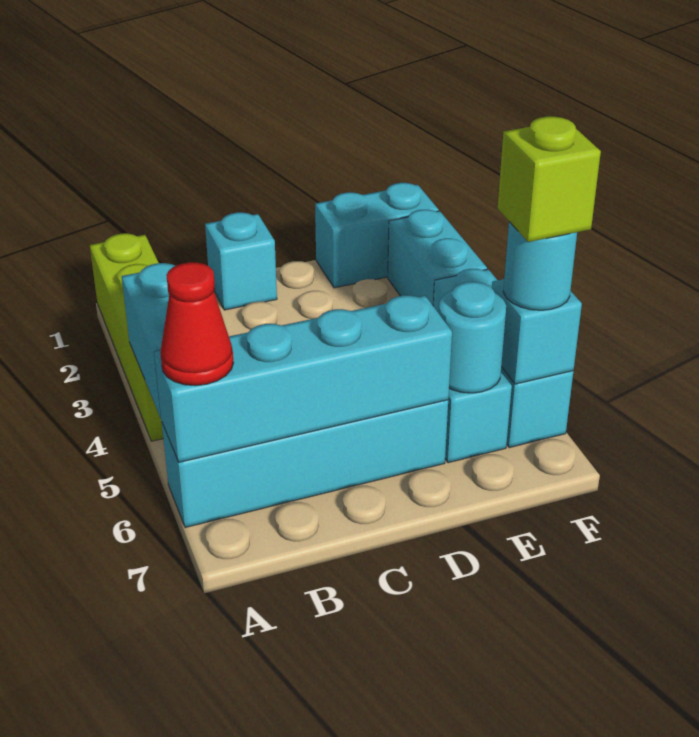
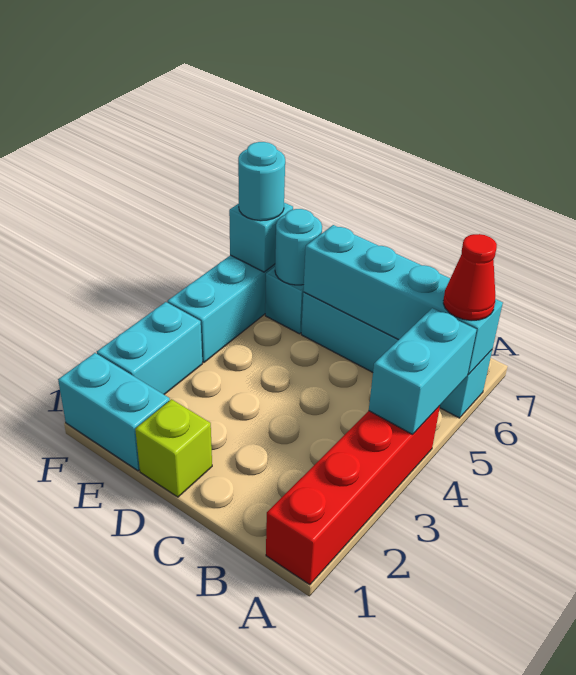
lime brick A1:A4 level 1 -> red brick A1:A4 level 1
cyan brick C1 level 1 -> none
lime brick F6 level 4 -> lime brick D1 level 1

